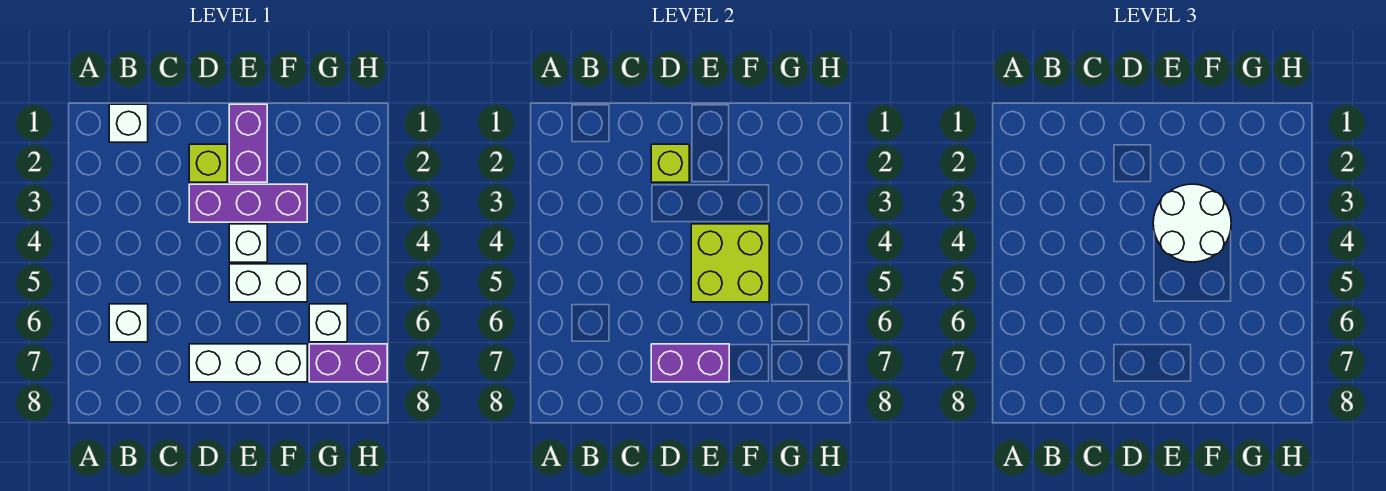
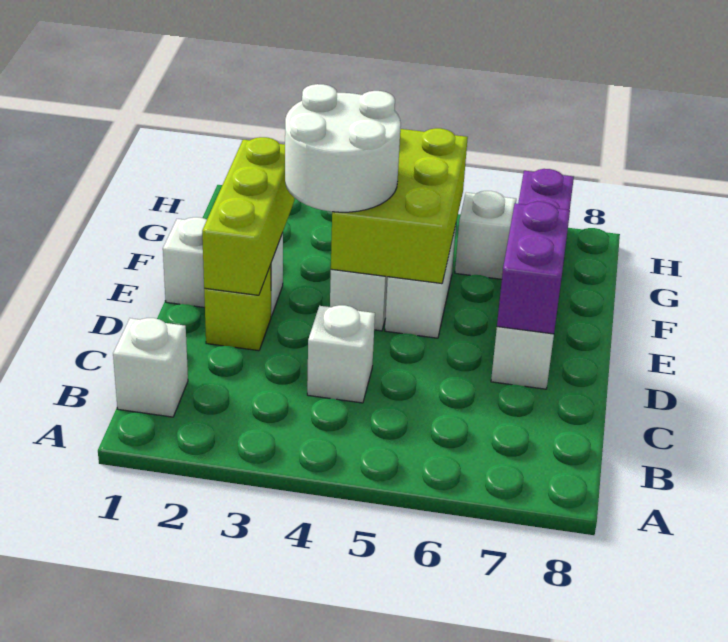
white brick B6 level 1 -> white brick C4 level 1
lime brick D2 level 2 -> lime brick D2:F2 level 2
purple brick D3:F3 level 1 -> none
purple brick E1:E2 level 1 -> white brick E1:E2 level 1
lime brick E4:F5 level 2 -> lime brick E4:G5 level 2

